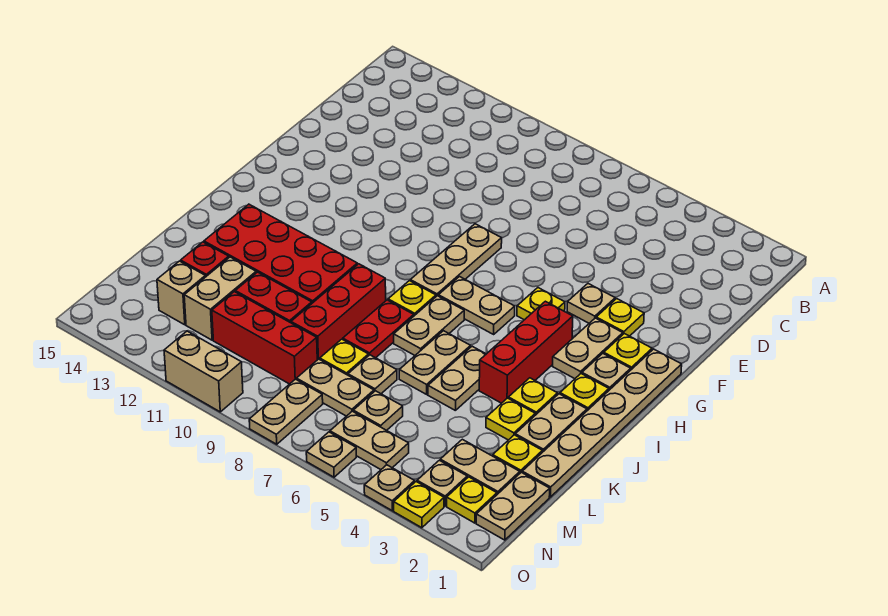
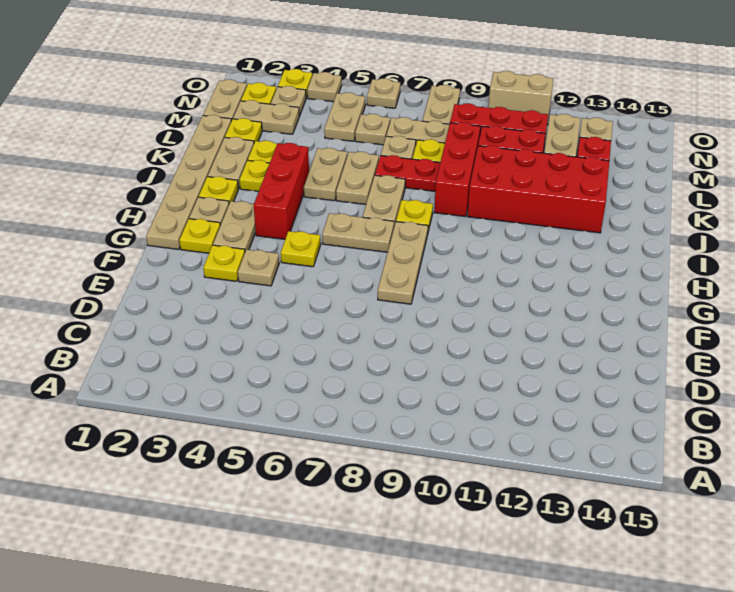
red plate J8:K8 level 1 -> red plate K7:K8 level 1
tan plate N5:N6 level 1 -> tan plate M5:N5 level 1

